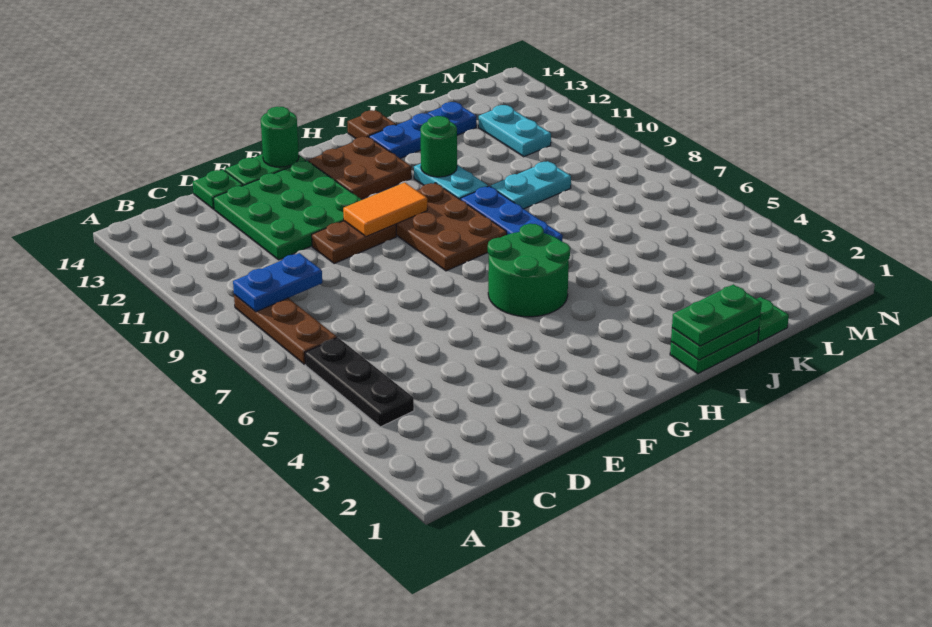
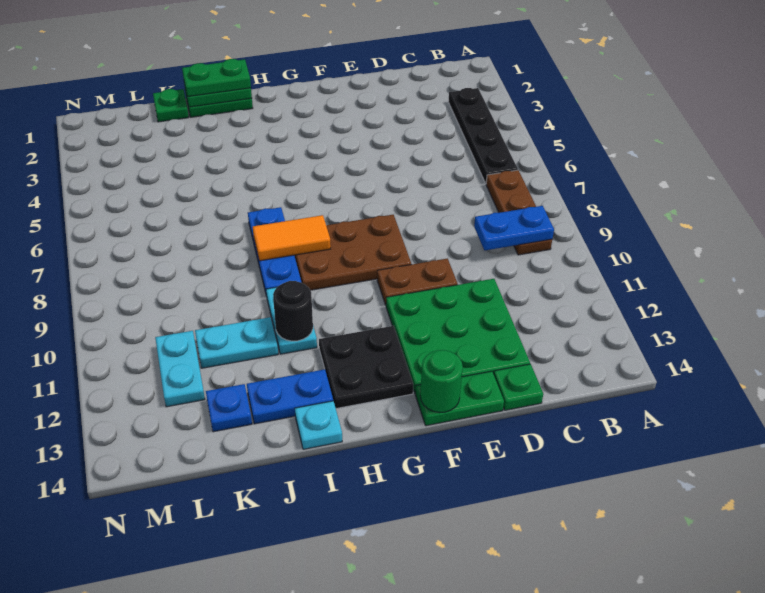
black plate B4:B6 level 1 -> black plate B3:B6 level 1
orange tile F10:G10 level 2 -> orange tile H8:I8 level 2
green round brick G5:H6 level 1 -> none
brown plate G8:H10 level 1 -> brown plate F8:H9 level 1
brown plate G12:H13 level 1 -> black plate G12:H13 level 1
green round brick I11 level 2 -> black round brick I11 level 2
brown plate I14 level 1 -> cyan plate I14 level 1
cyan plate J9:K9 level 1 -> cyan plate J11:K11 level 1

